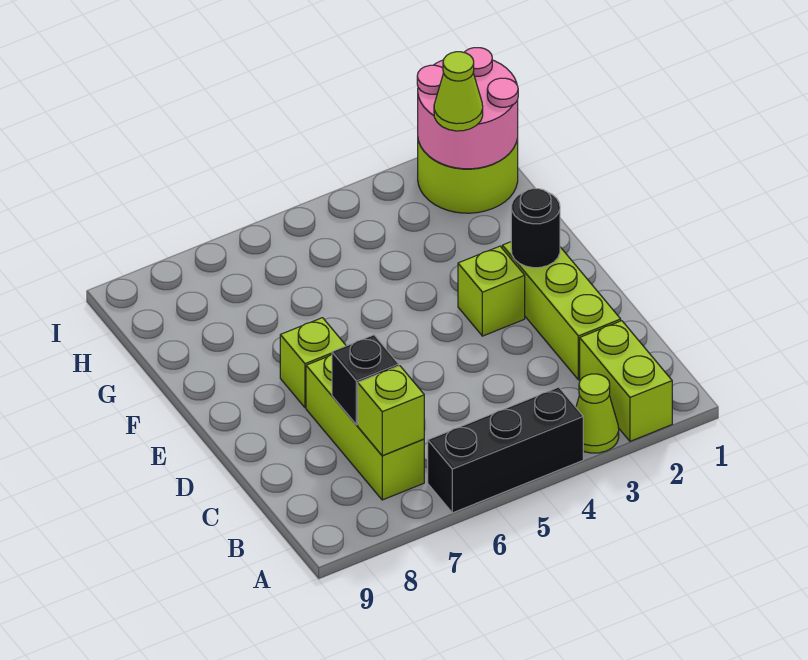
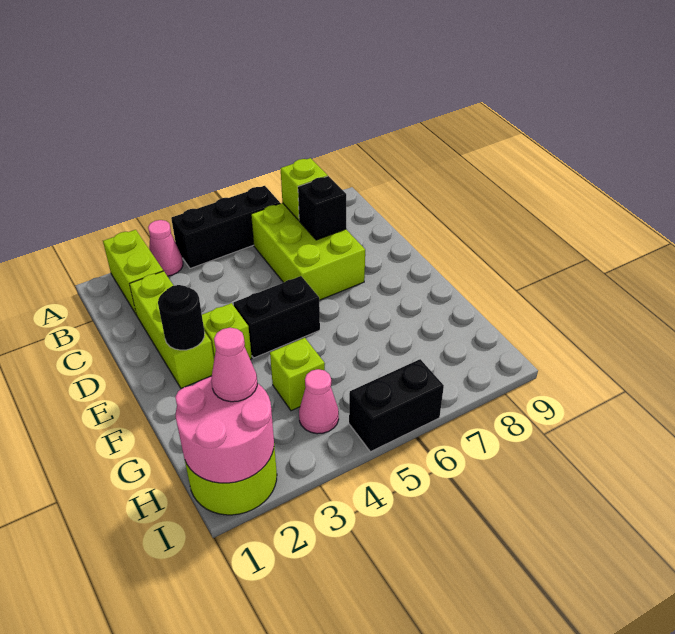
lime cone A3 level 1 -> pink cone A3 level 1
lime brick B7:D7 level 1 -> lime brick B6:D7 level 1
none -> black brick E4:E5 level 1
lime brick E7 level 1 -> lime brick G4 level 1
lime cone H2 level 3 -> pink cone H2 level 3
none -> pink cone H4 level 1
none -> black brick I5:I6 level 1

